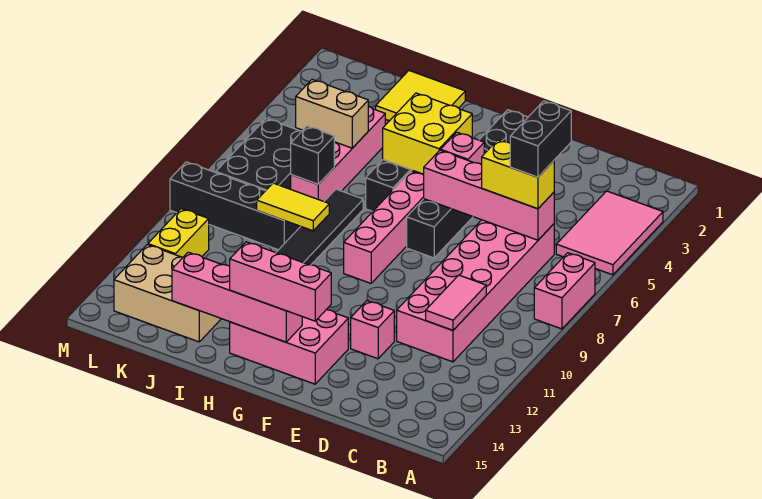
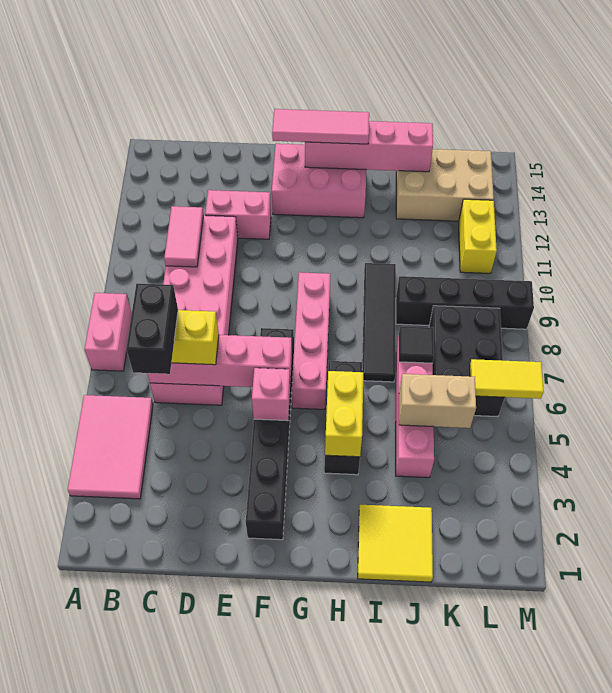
pink brick E12 level 1 -> pink brick D12:E12 level 1
pink brick F14:H14 level 3 -> pink tile F14:H14 level 3
yellow brick G4:H5 level 2 -> yellow brick H4:H5 level 2
yellow tile I9:J9 level 2 -> yellow tile L6:M6 level 2
black brick J7 level 2 -> black tile J7 level 2

